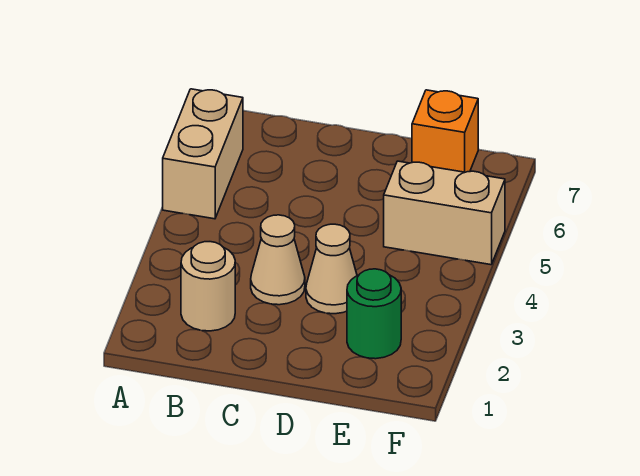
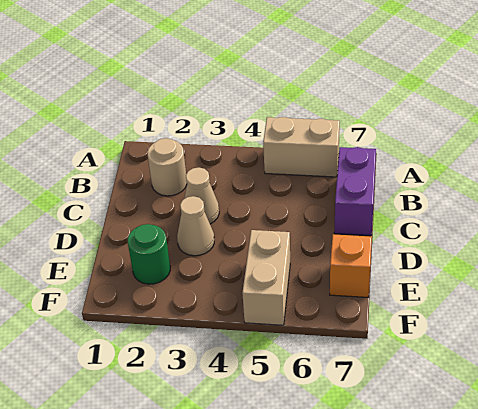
none -> purple brick B7:C7 level 1

